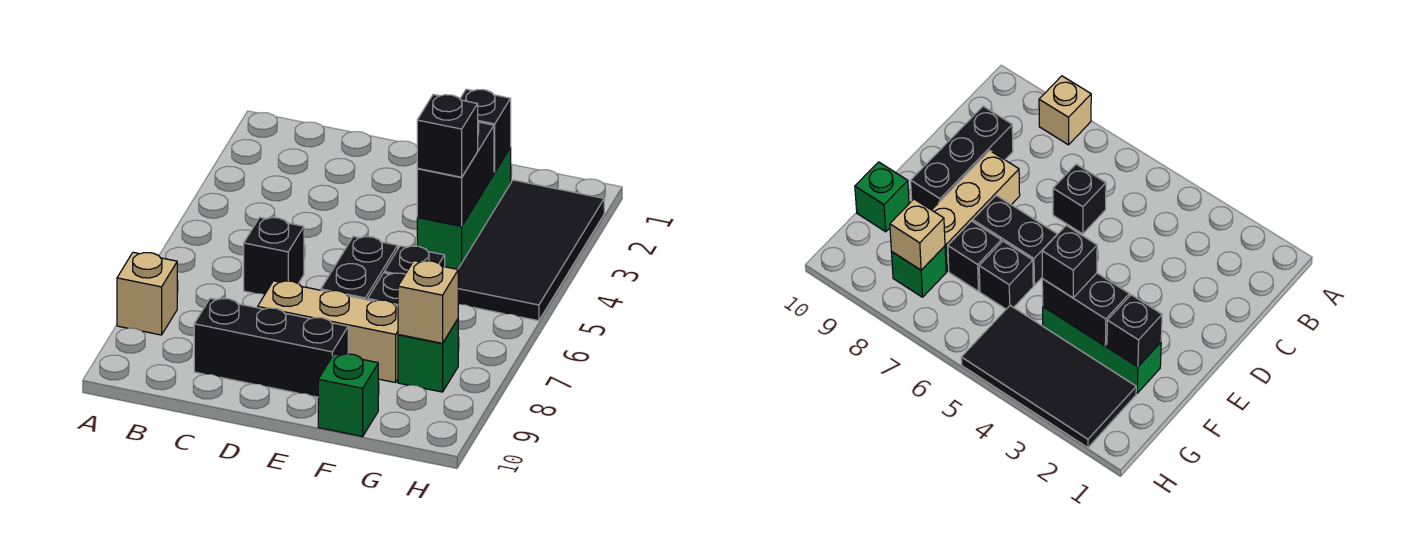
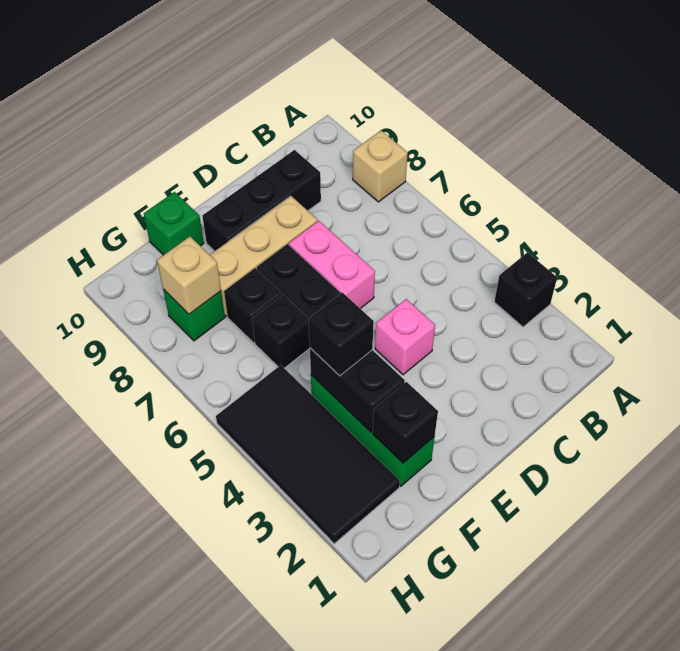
black brick C6 level 1 -> black brick A3 level 1
none -> pink brick D4 level 1
none -> pink brick D6:D7 level 1

